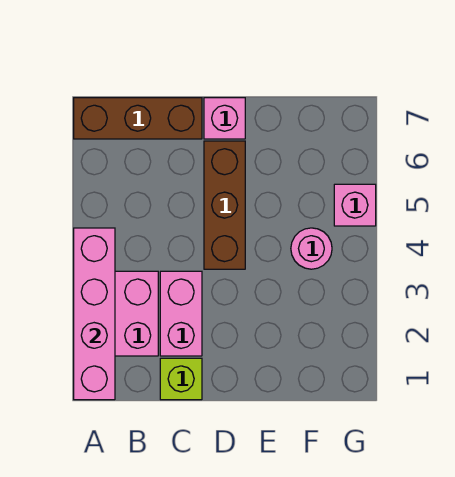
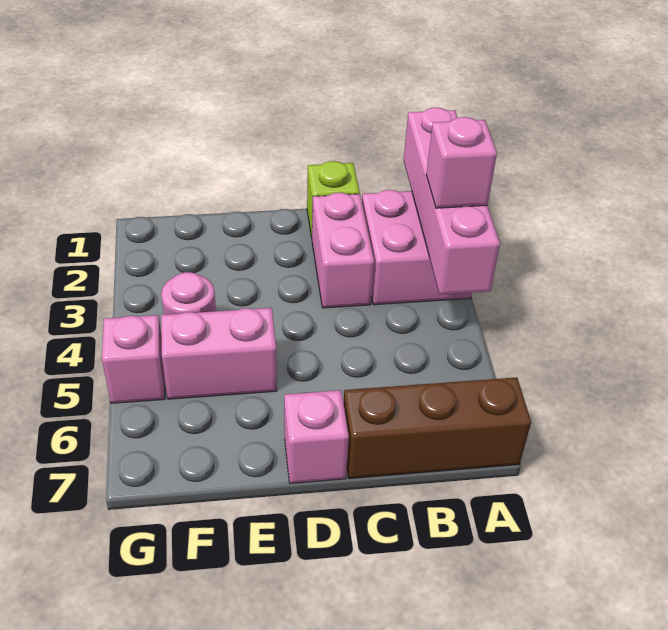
none -> pink brick A3 level 3
brown brick D4:D6 level 1 -> none
none -> pink brick E5:F5 level 1

